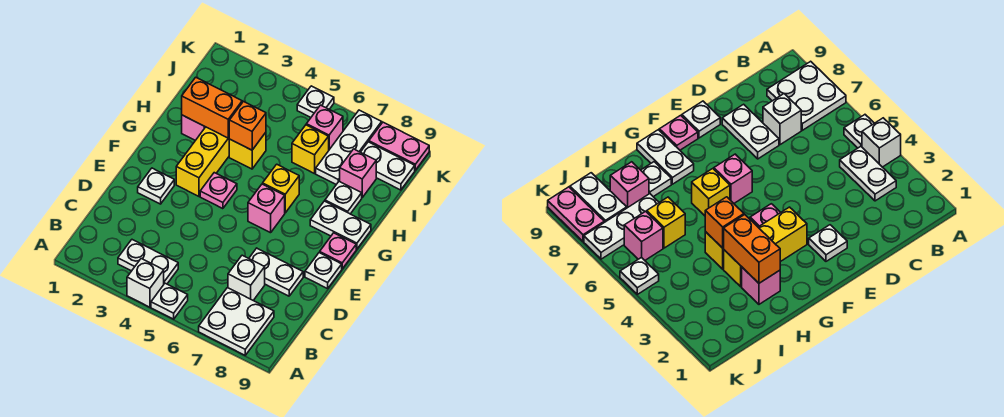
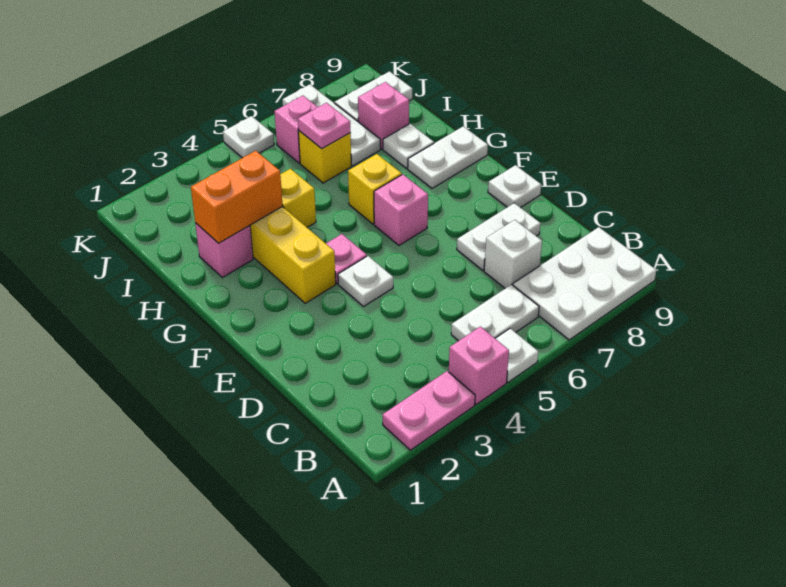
white brick A4 level 1 -> pink brick A4 level 1
white plate A7:B8 level 1 -> white plate A7:B9 level 1
white plate B3:B4 level 1 -> white plate B5:B6 level 1
white plate E2 level 1 -> white plate E4 level 1
pink plate F9 level 1 -> pink plate I6 level 2
orange brick H4 level 2 -> none
pink plate K8:K9 level 1 -> pink plate A2:A3 level 1

